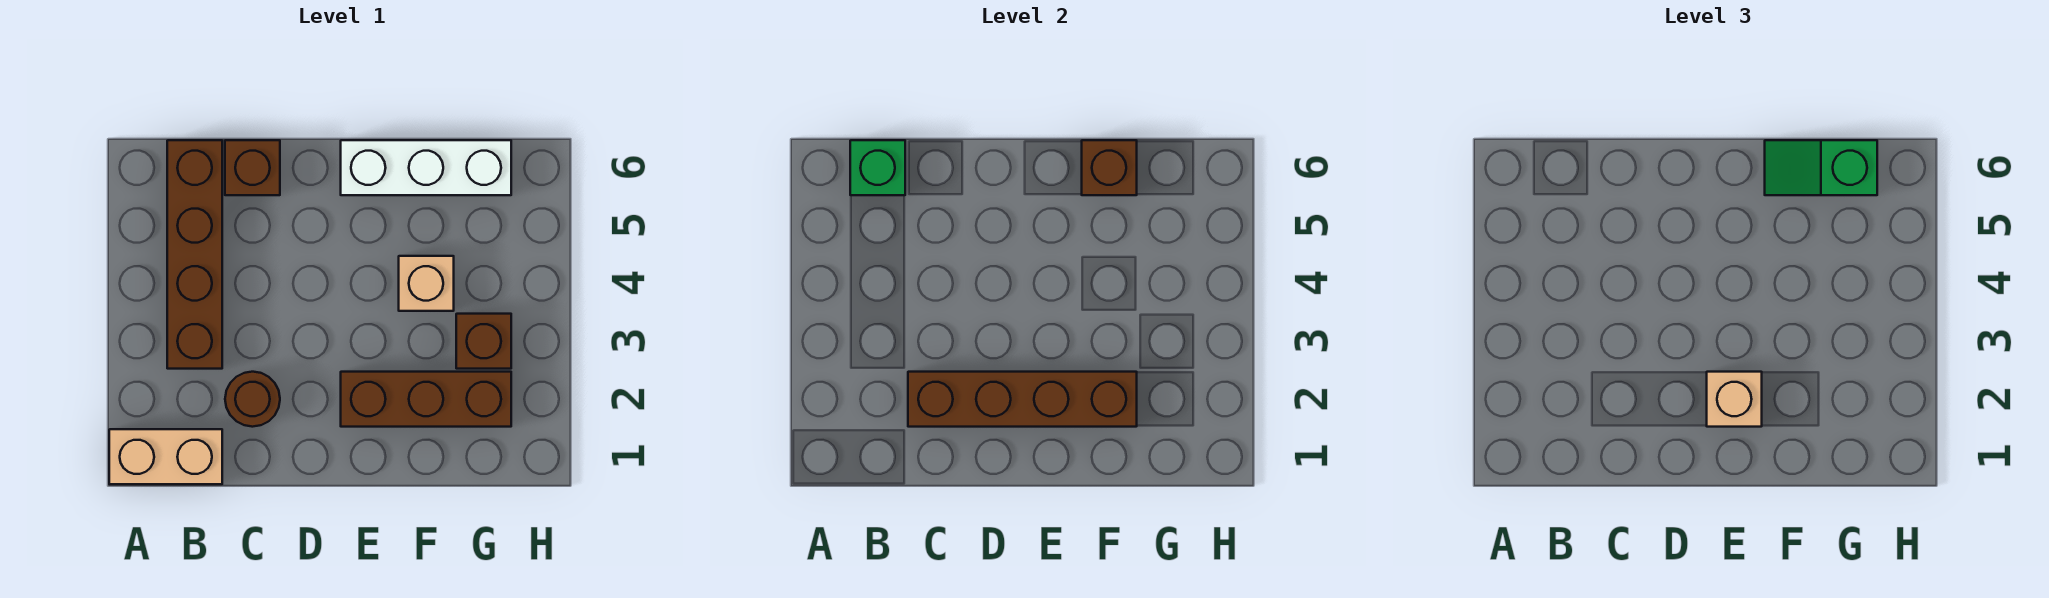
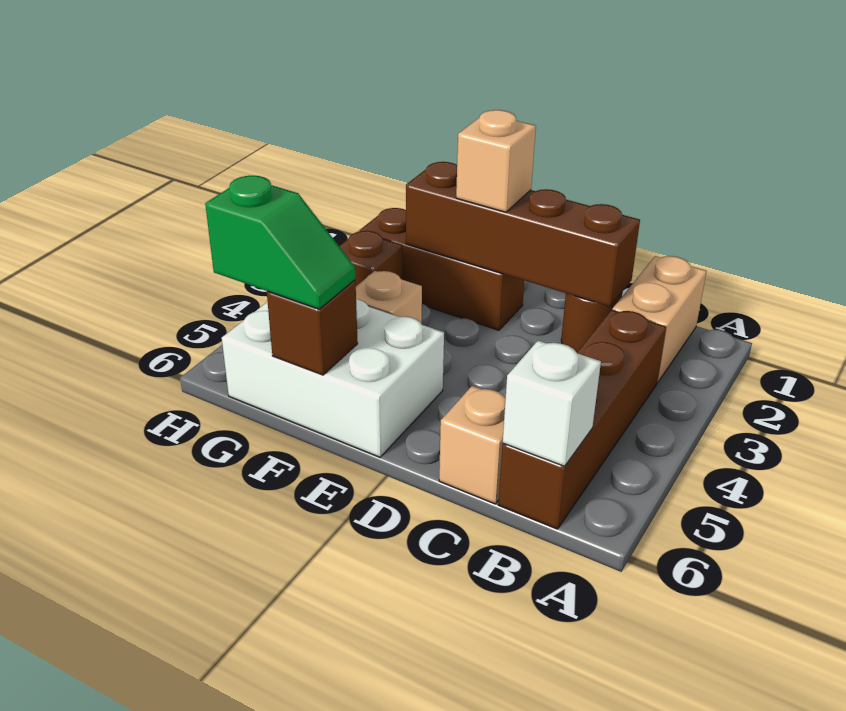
tan brick A1:B1 level 1 -> tan brick B1:B2 level 1
green brick B6 level 2 -> white brick B6 level 2
brown brick C6 level 1 -> tan brick C6 level 1
white brick E6:G6 level 1 -> white brick E5:G6 level 1

